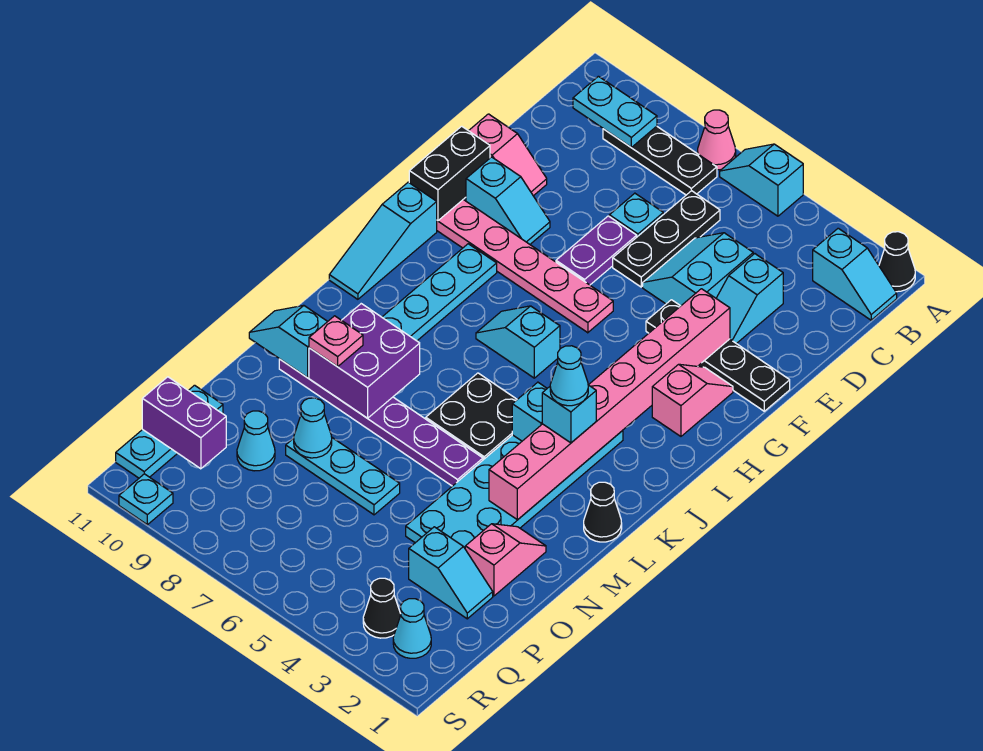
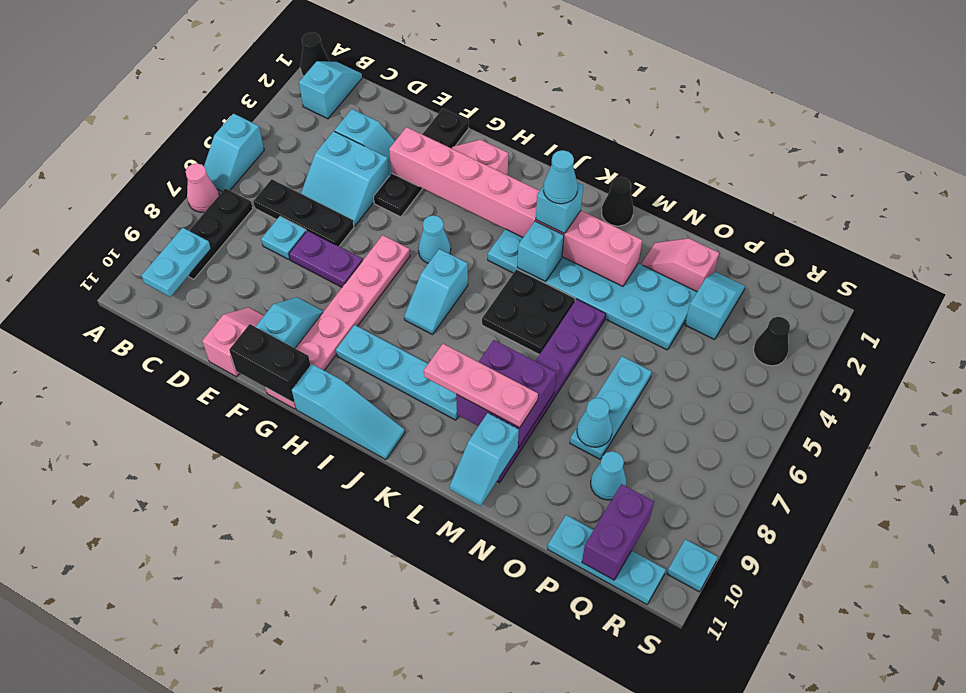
pink plate M9 level 3 -> pink plate K9:M9 level 3
cyan cone R2 level 1 -> cyan cone H5 level 1

